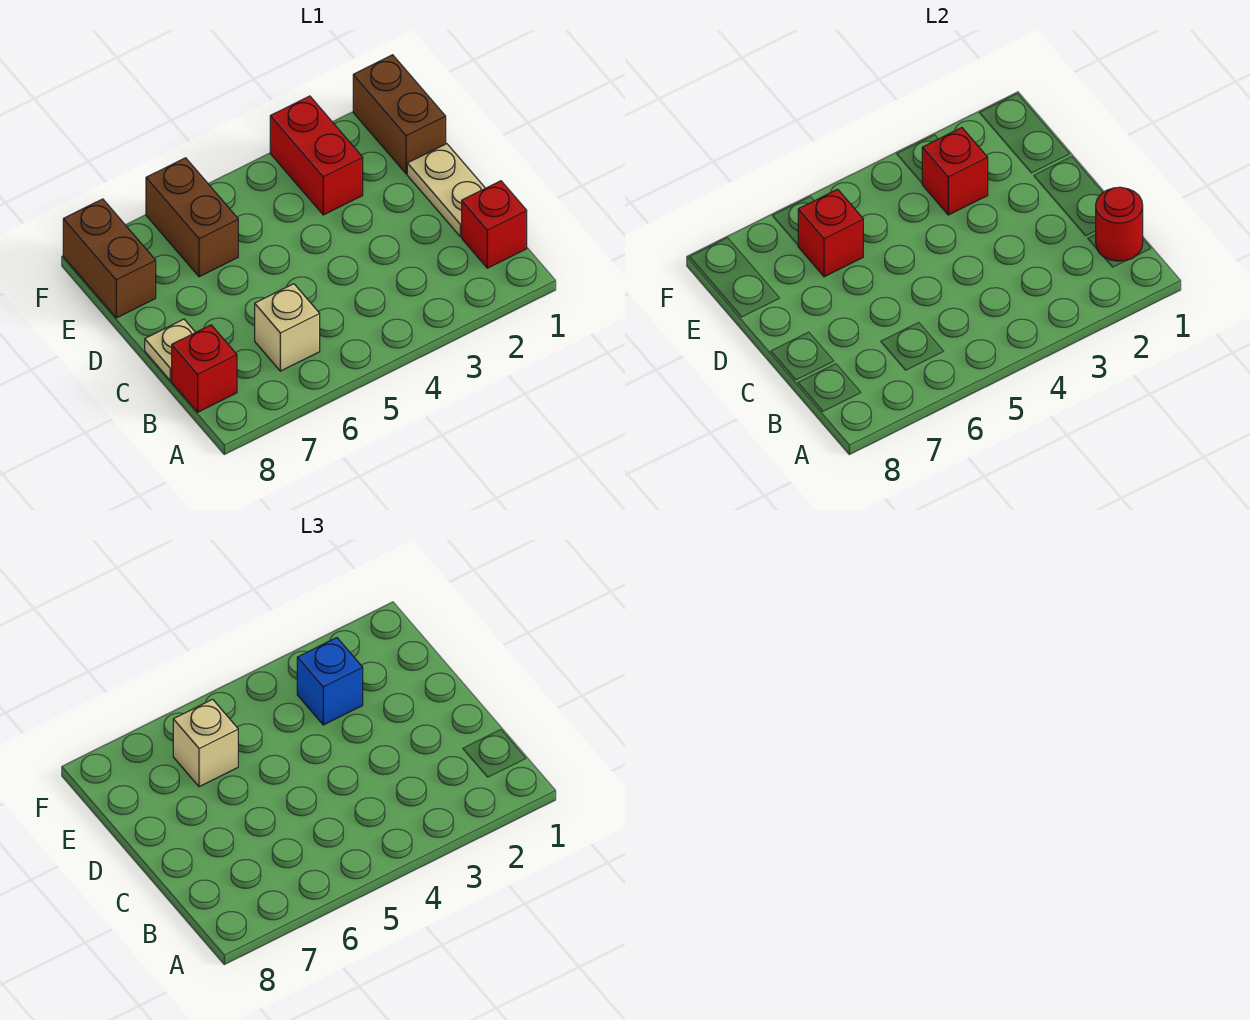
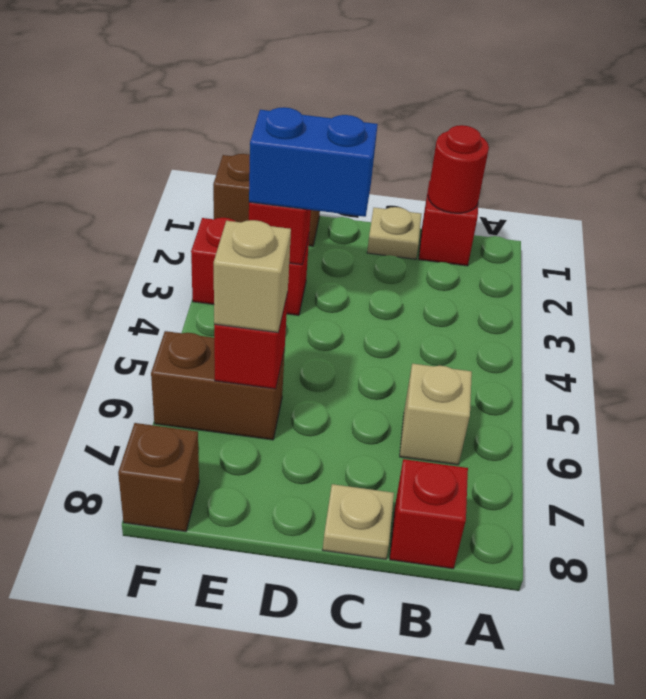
tan plate C1:D1 level 1 -> tan plate C1 level 1
blue brick E3 level 3 -> blue brick D3:E3 level 3
brown brick E8:F8 level 1 -> brown brick F8 level 1

